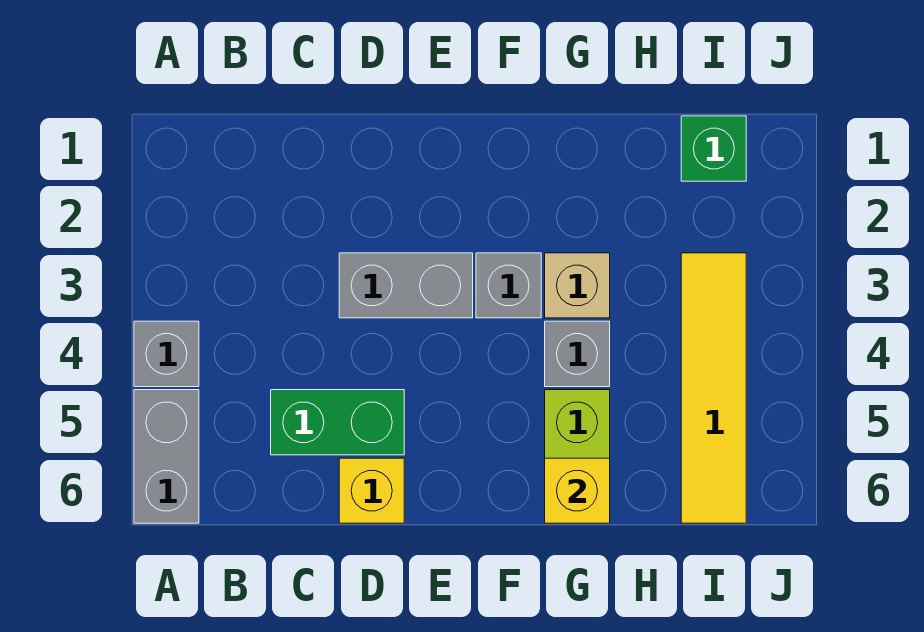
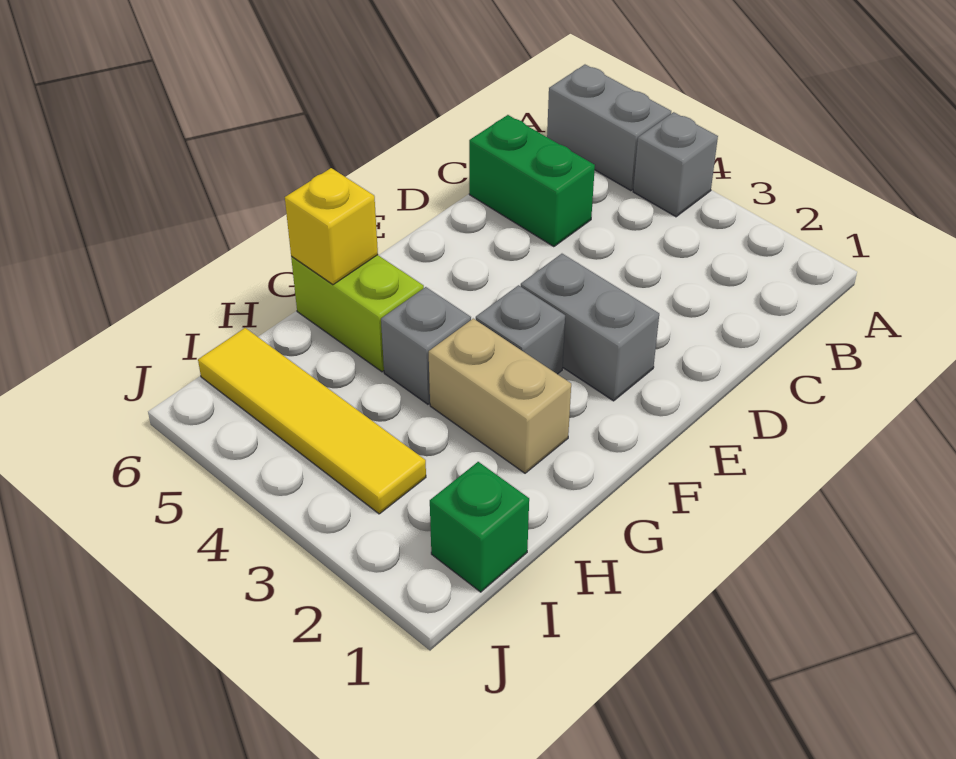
green brick C5:D5 level 1 -> green brick C5:C6 level 1
grey brick D3:E3 level 1 -> grey brick E2:E3 level 1
yellow brick D6 level 1 -> none
tan brick G3 level 1 -> tan brick G2:G3 level 1

